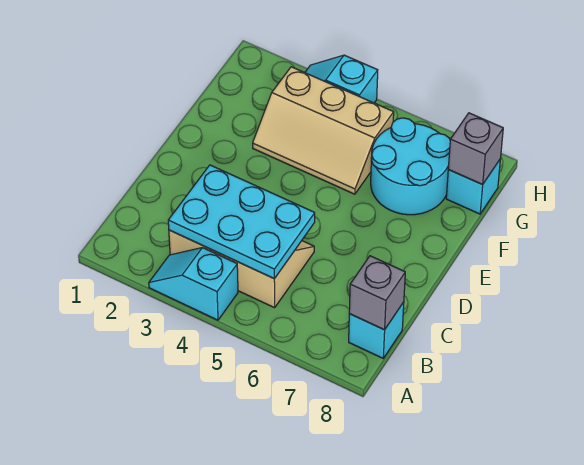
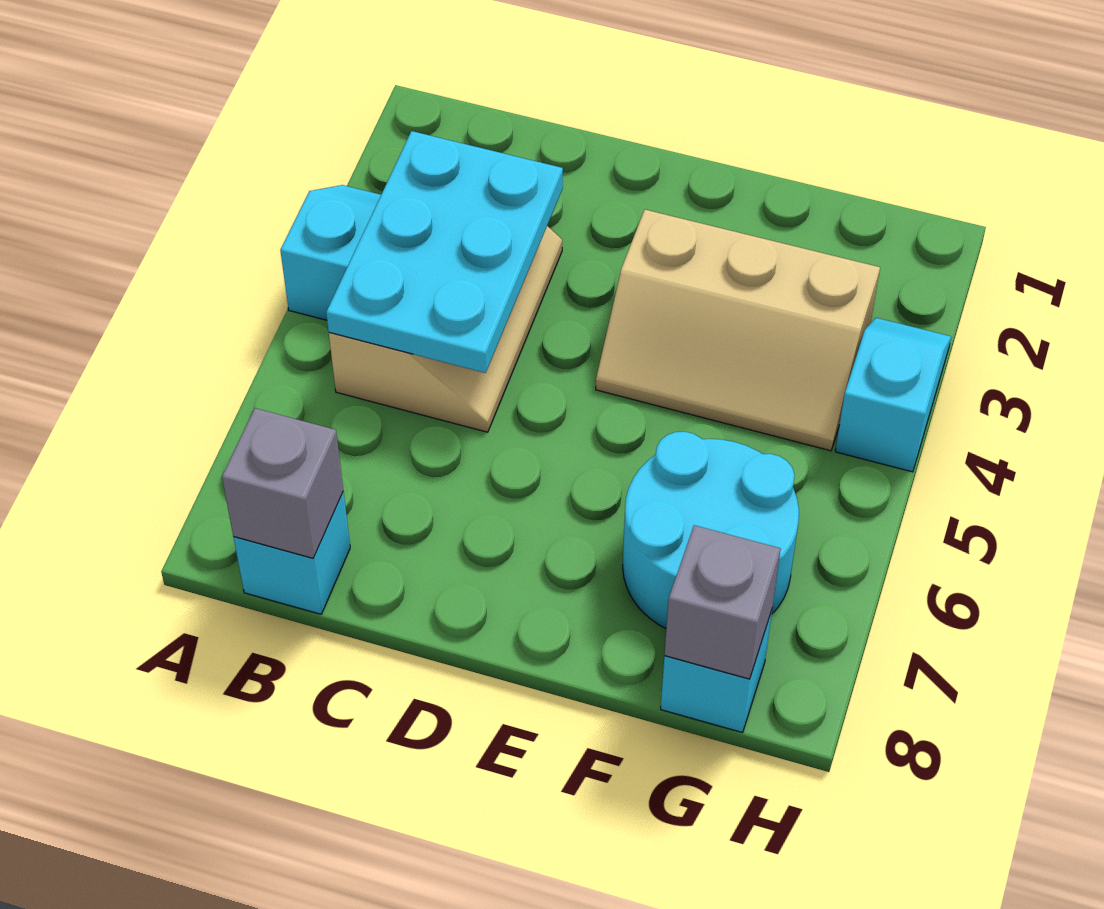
tan slope F3:G5 level 1 top G -> tan slope E3:G4 level 1 top 3

